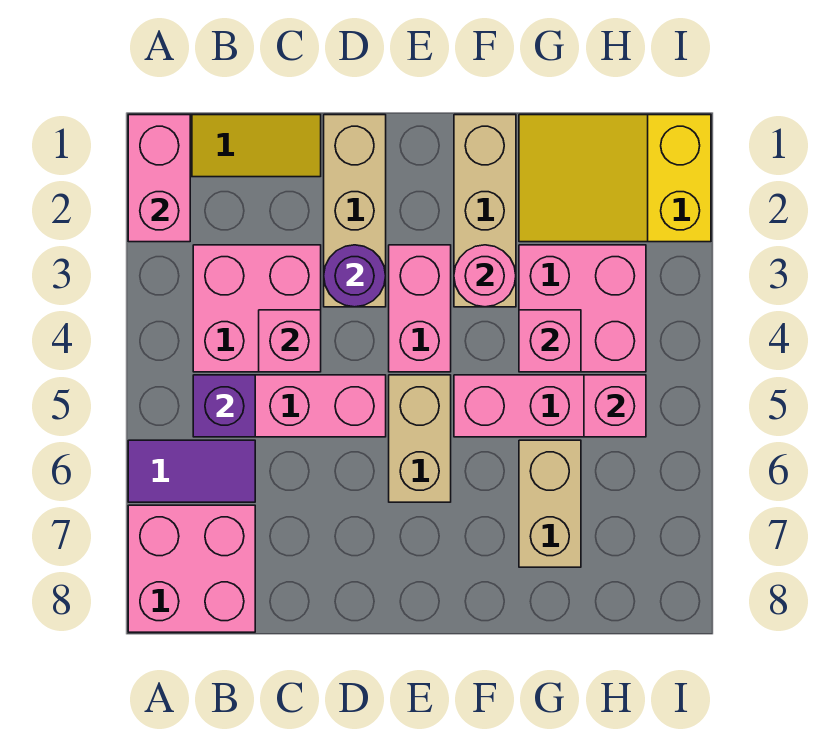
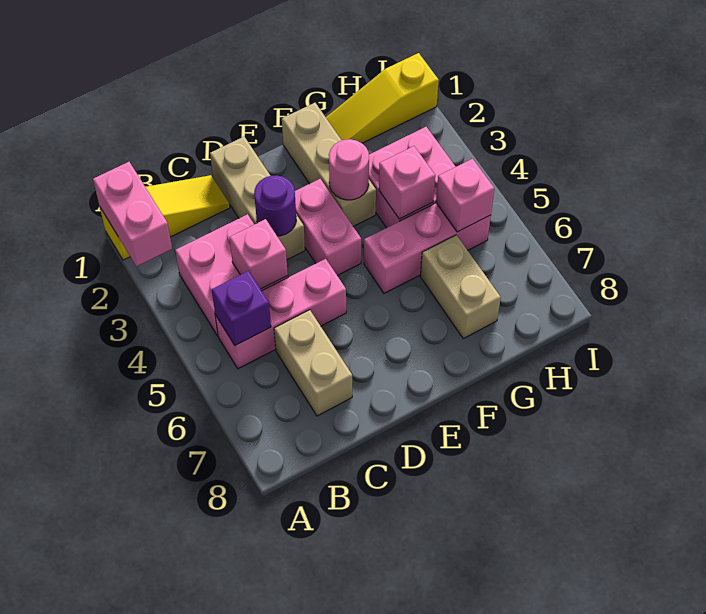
purple tile A6:B6 level 1 -> none
pink brick A7:B8 level 1 -> none
tan brick E5:E6 level 1 -> tan brick C6:C7 level 1
yellow slope G1:I2 level 1 top I -> yellow slope G1:I1 level 1 top I

